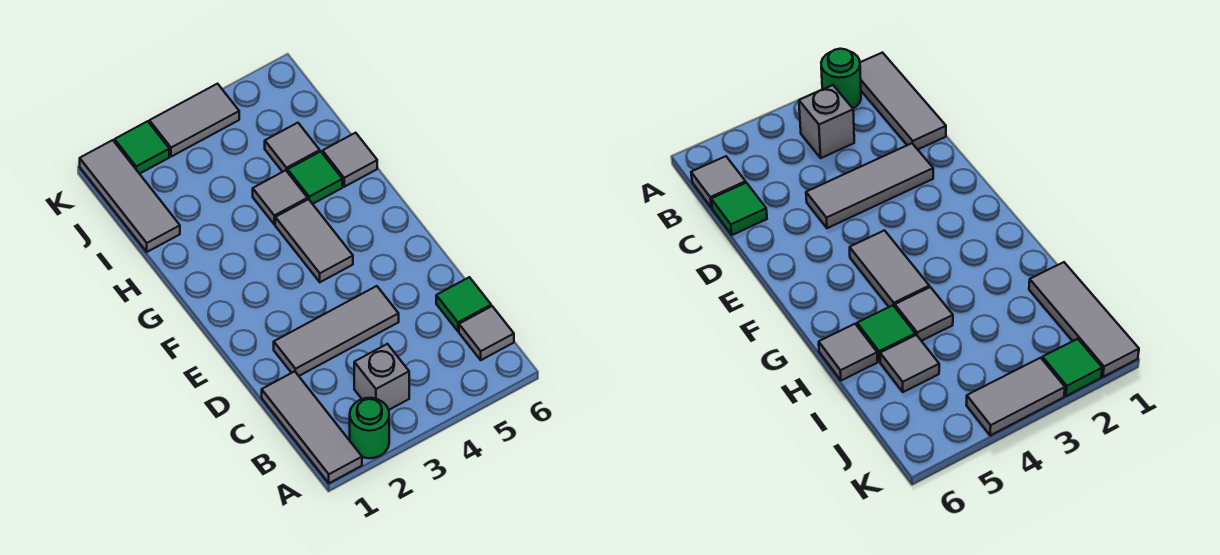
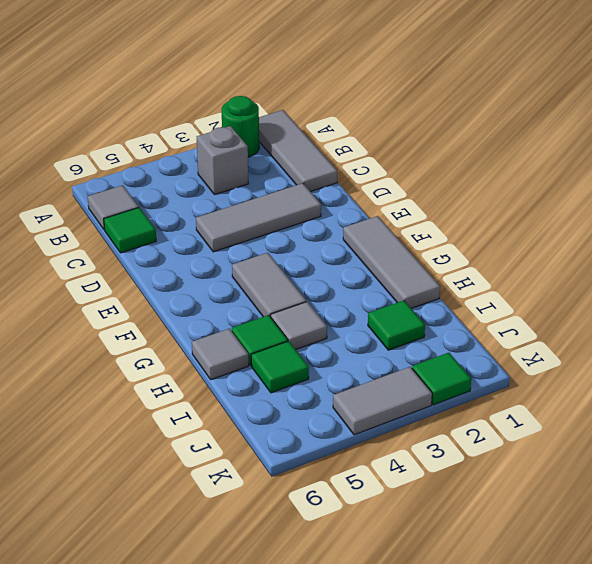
grey tile I1:K1 level 1 -> grey tile F1:H1 level 1
none -> green tile I2 level 1
grey tile I5 level 1 -> green tile I5 level 1

